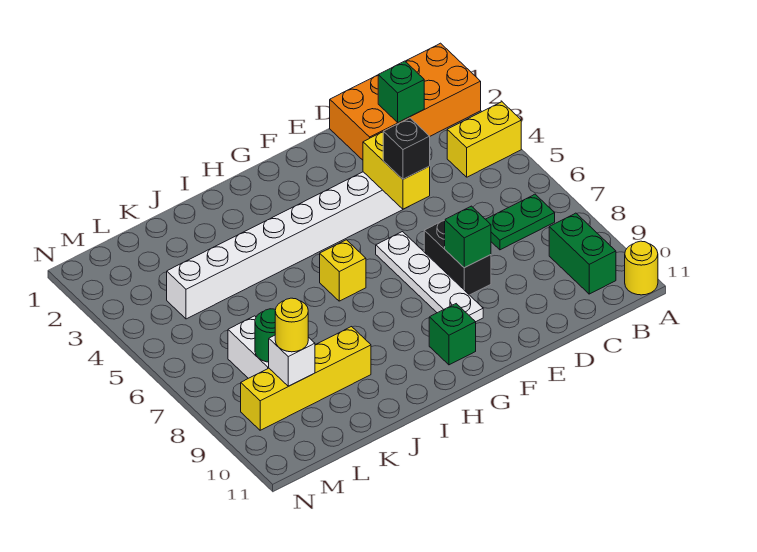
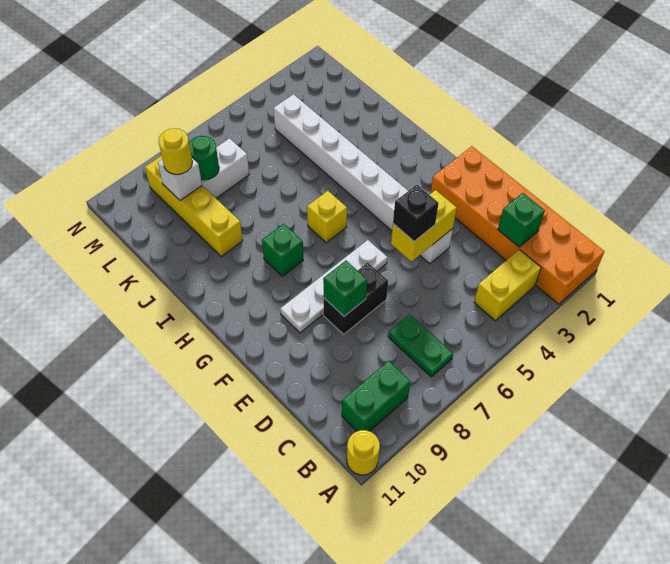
orange brick A1:D2 level 1 -> orange brick A1:F2 level 1
yellow brick A4:B4 level 1 -> yellow brick B3:B4 level 1
green brick G10 level 1 -> green brick H8 level 1

